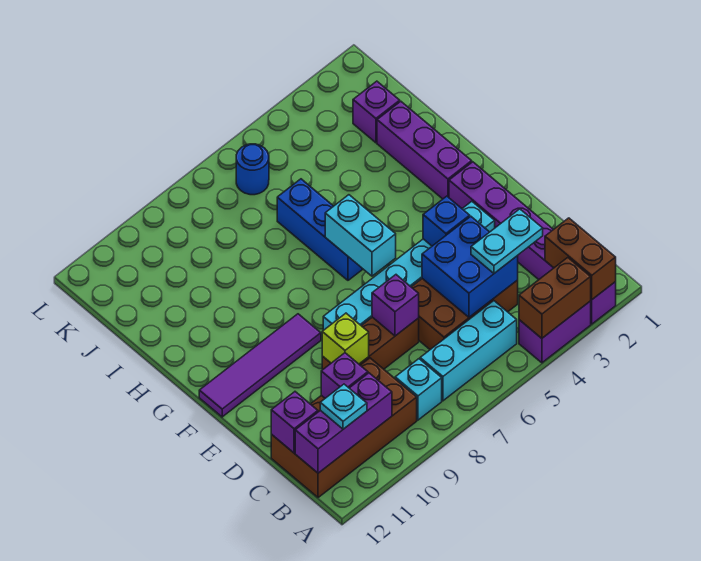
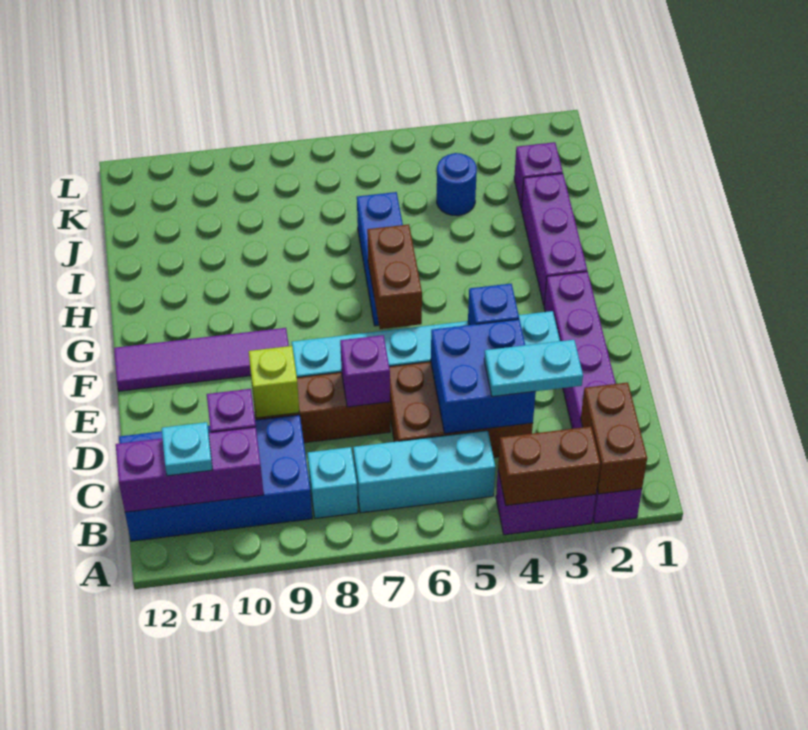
brown brick B9:C12 level 1 -> blue brick B9:C12 level 1
purple brick C12 level 2 -> none
cyan brick F6:G6 level 2 -> brown brick F6:G6 level 2
blue round brick K6 level 1 -> blue round brick J4 level 1

